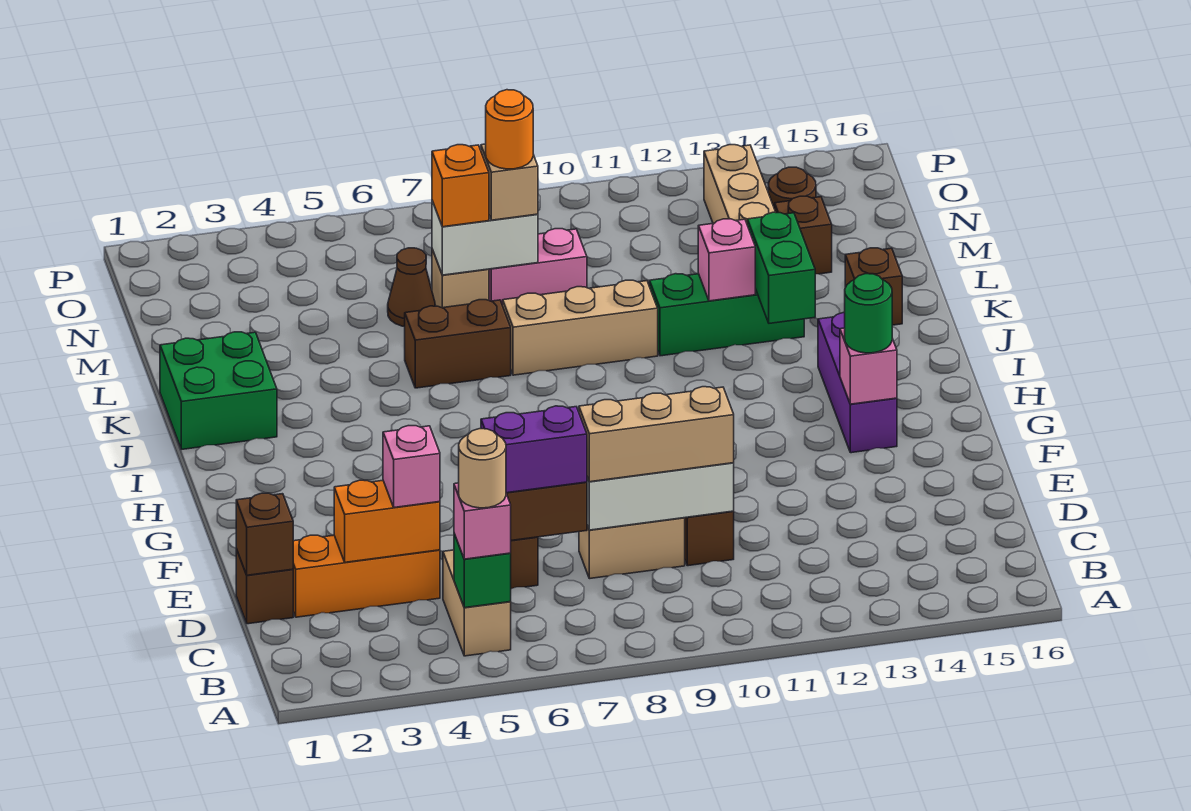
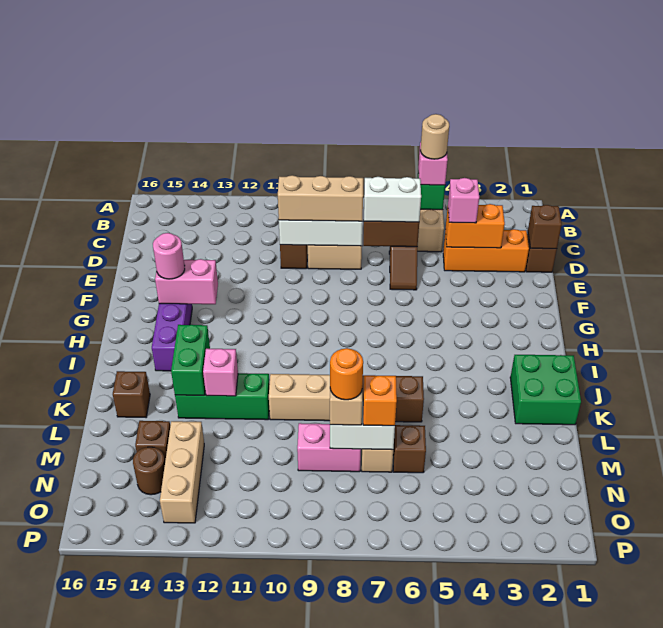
purple brick D6:D7 level 3 -> white brick D6:D7 level 3
pink brick G14 level 2 -> pink brick G13:G14 level 2
green round brick G14 level 3 -> pink round brick G14 level 3
brown cone M6 level 1 -> brown brick M6 level 1

